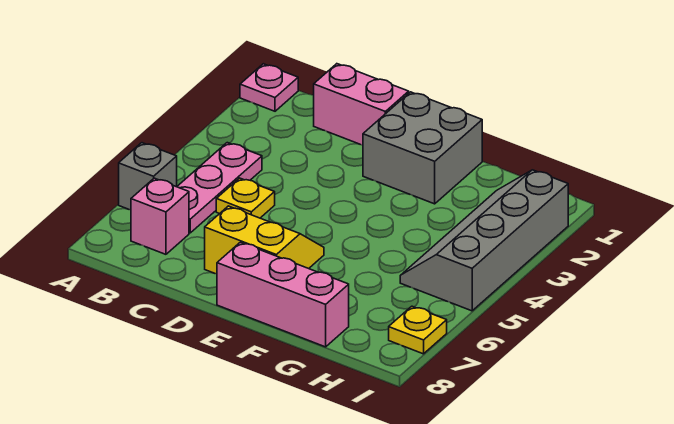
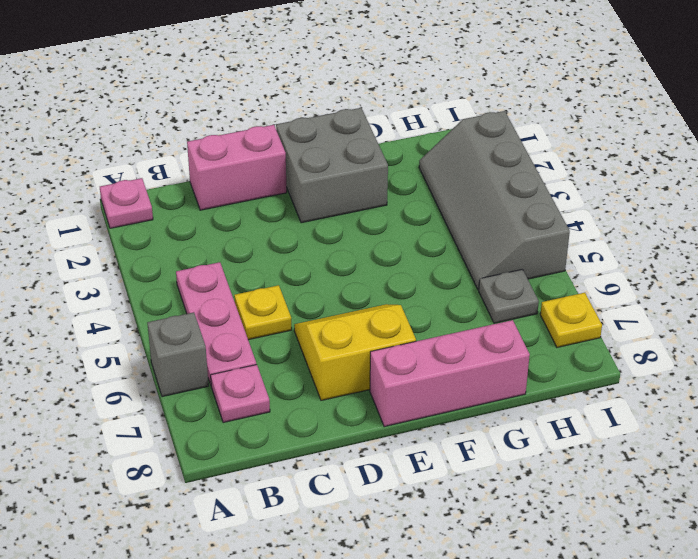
pink brick B7 level 1 -> pink plate B7 level 1
none -> grey plate H6 level 1

